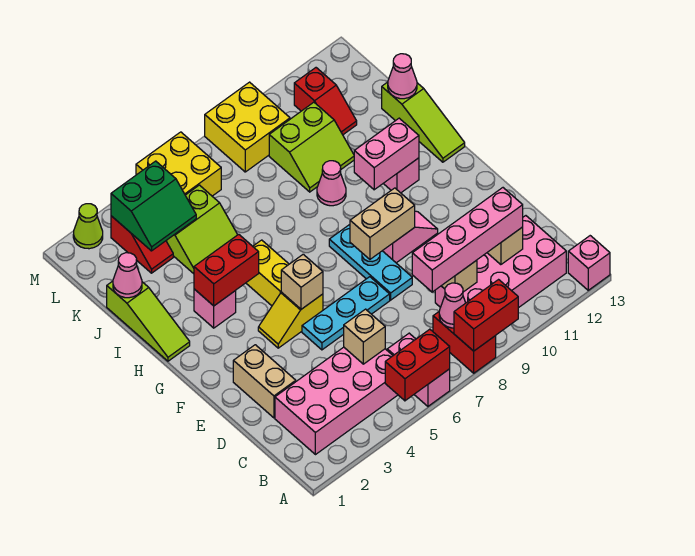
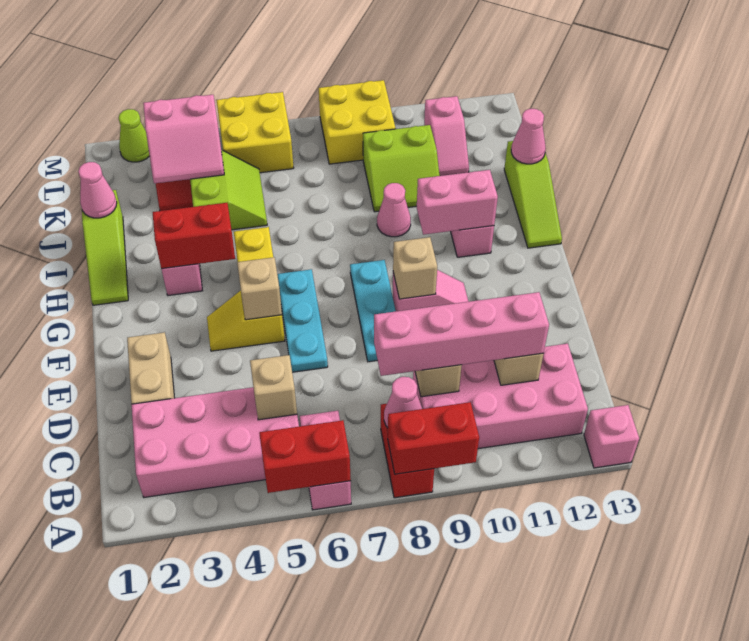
cyan plate E5:E7 level 1 -> cyan plate E6:G6 level 1
tan brick F8:F9 level 2 -> tan brick F9 level 2
lime slope J4:K5 level 1 top K -> lime slope J4:K5 level 1 top 4
green slope K3:L4 level 2 top L -> pink slope K3:L4 level 2 top L
red slope K11:L11 level 1 top L -> pink slope K11:L11 level 1 top L

